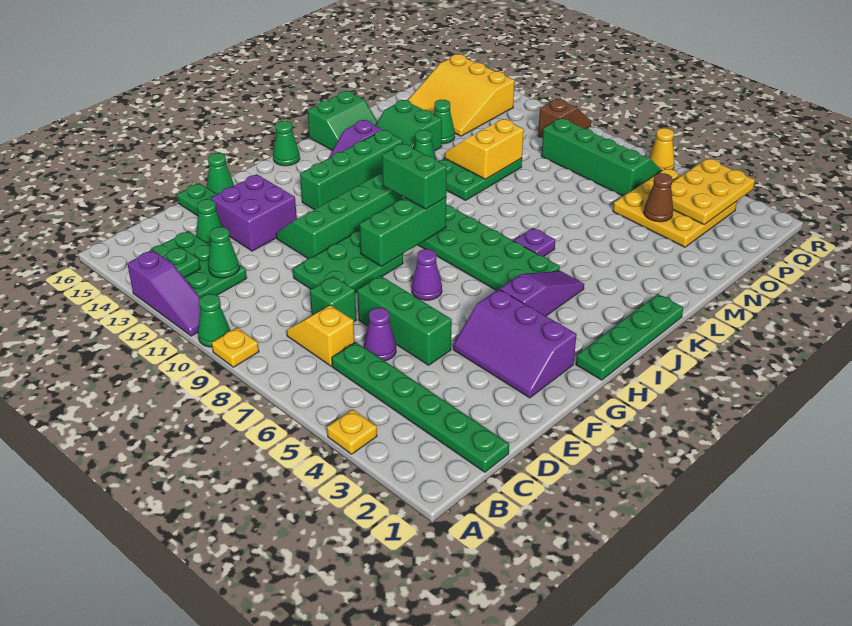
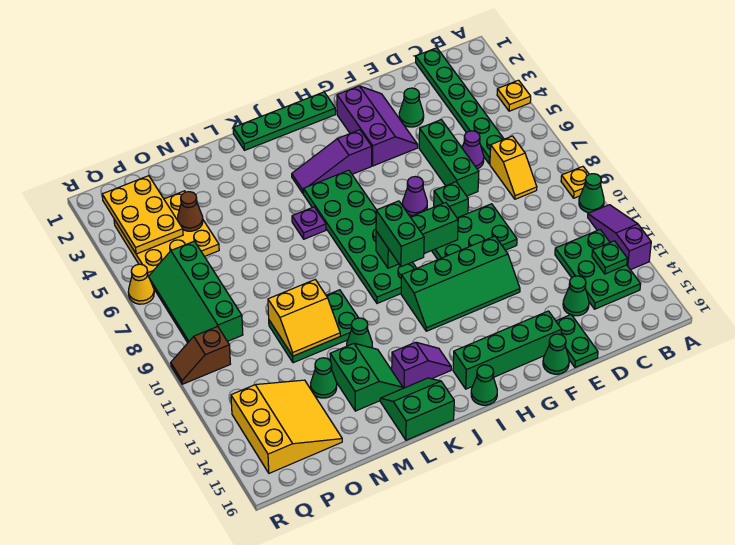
green cone C12 level 2 -> green cone E3 level 1
green brick D8 level 1 -> green brick F8 level 1
purple brick E13:F14 level 1 -> none
green brick H13:K13 level 1 -> green brick F15:I15 level 1
yellow plate P3:R4 level 2 -> yellow plate P2:Q4 level 2

